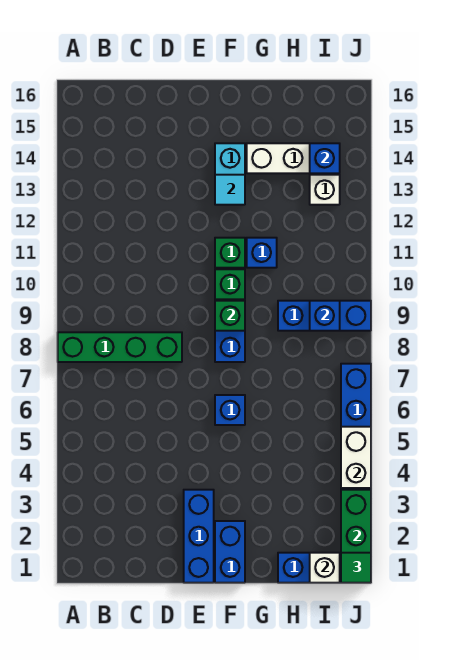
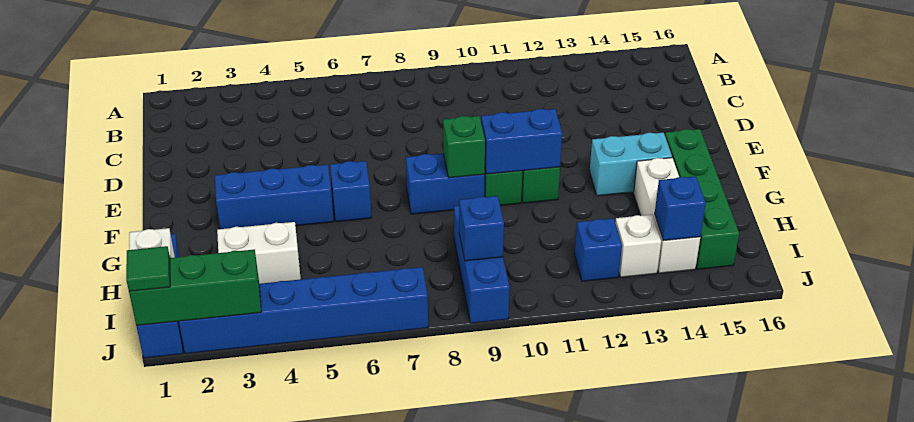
green brick A8:D8 level 1 -> green brick F15:I15 level 1
blue brick E1:E3 level 1 -> blue brick F3:F5 level 1
blue brick F1:F2 level 1 -> blue brick F10:F11 level 2
cyan tile F13 level 2 -> none
blue brick G11 level 1 -> blue brick I12 level 1
white brick J4:J5 level 2 -> white brick H3:H4 level 1

